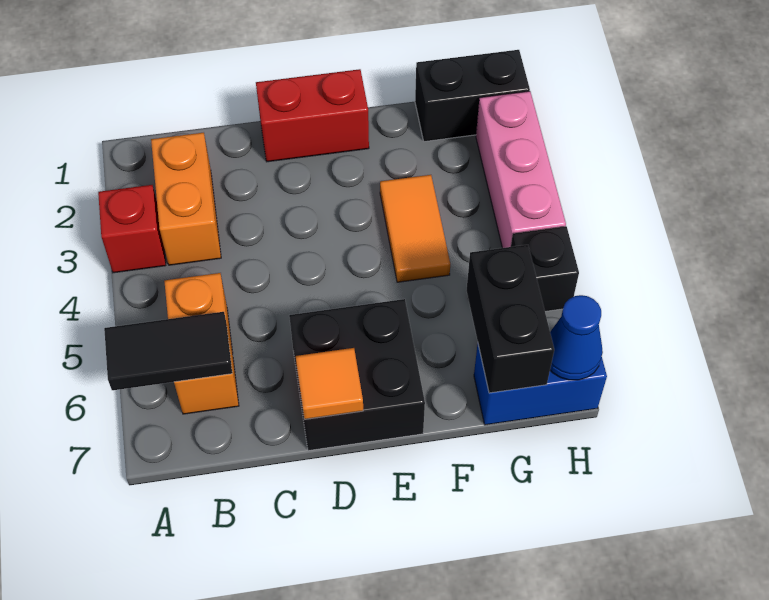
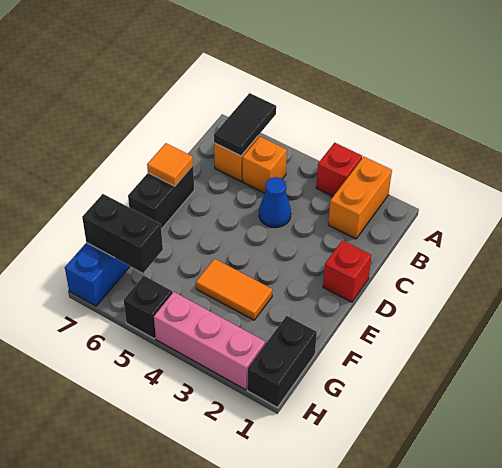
orange brick B2:B3 level 1 -> orange brick A2:B2 level 1
red brick D1:E1 level 1 -> red brick D1 level 1
black brick D6:E7 level 1 -> black brick D7:E7 level 1
blue cone H7 level 2 -> blue cone C4 level 1

